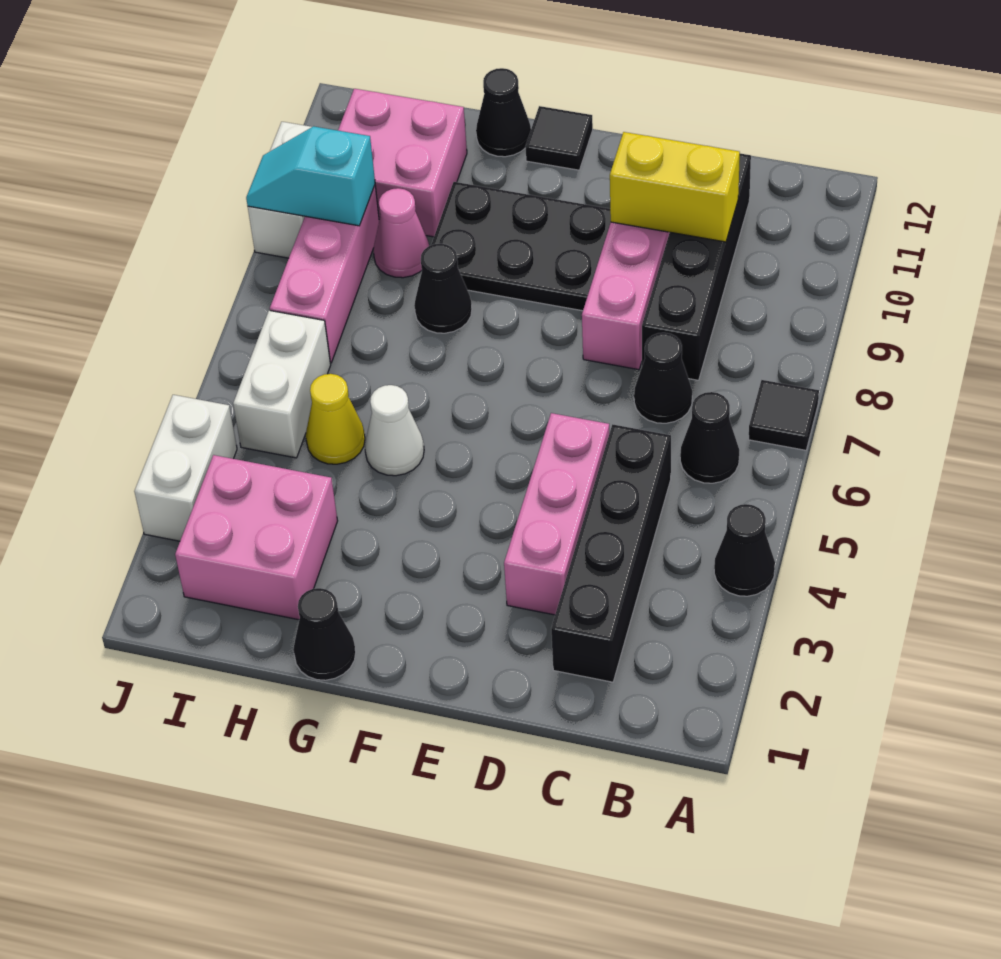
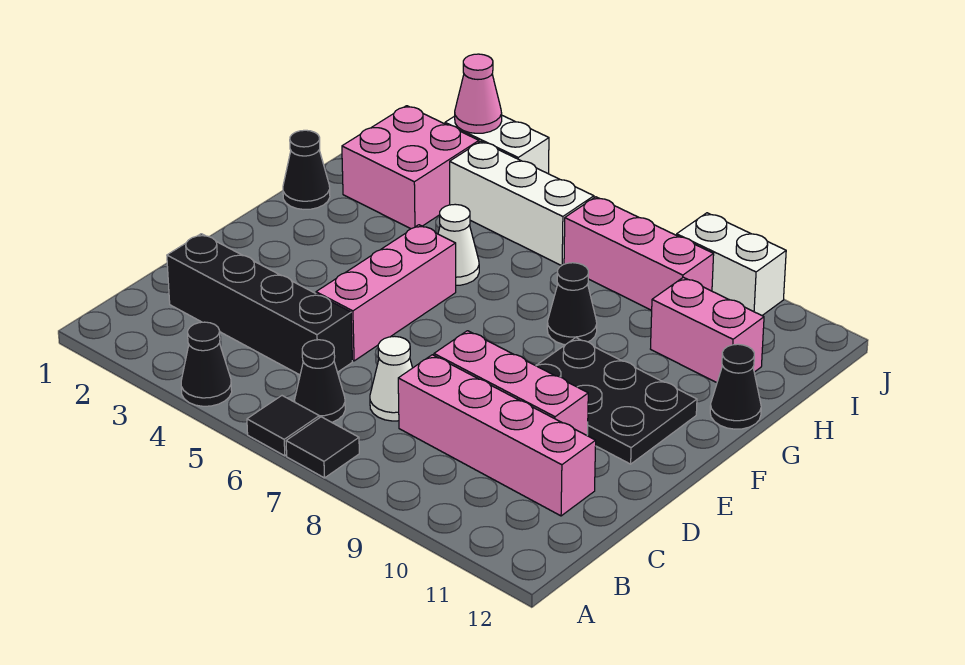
black cone C7 level 1 -> white cone C7 level 1
black brick C8:C11 level 1 -> pink brick C8:C11 level 1
yellow brick C10:D10 level 2 -> none
pink brick D3:D5 level 1 -> pink brick D5:F5 level 1
black plate E9:G10 level 1 -> black plate E9:F11 level 1
black tile F12 level 1 -> black tile A6 level 1
yellow cone H5 level 1 -> none
pink cone H9 level 1 -> pink cone J3 level 2
pink brick H10:I11 level 1 -> pink brick H10:H11 level 1
white brick I5:I6 level 1 -> white brick I4:I6 level 1
cyan slope I9:J9 level 2 top I -> none

